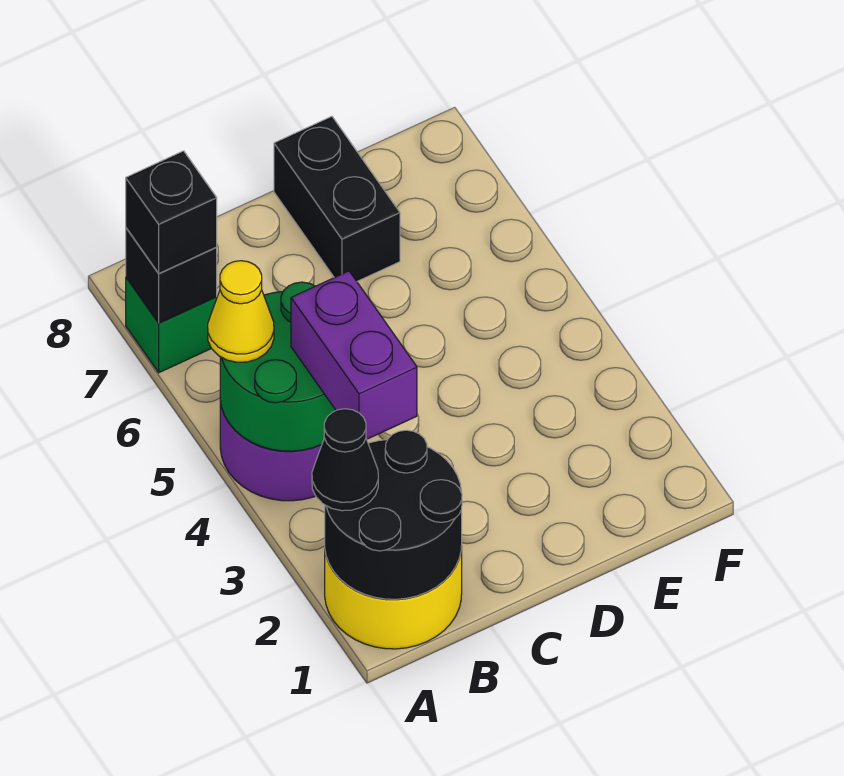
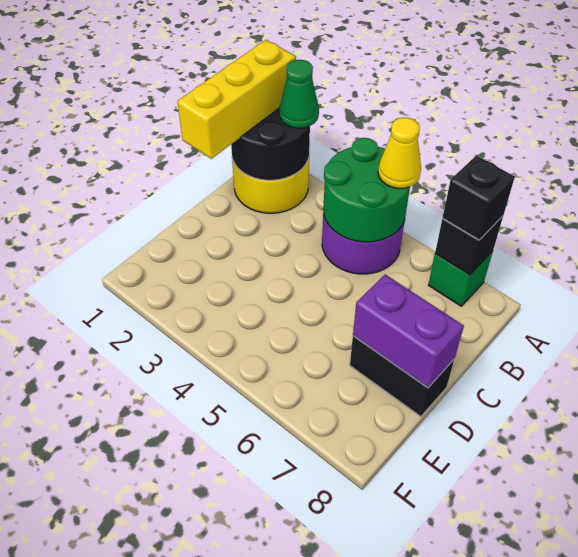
none -> yellow brick A1:C1 level 3
black cone A2 level 3 -> green cone A2 level 3
purple brick B3:B4 level 3 -> purple brick D7:D8 level 2

